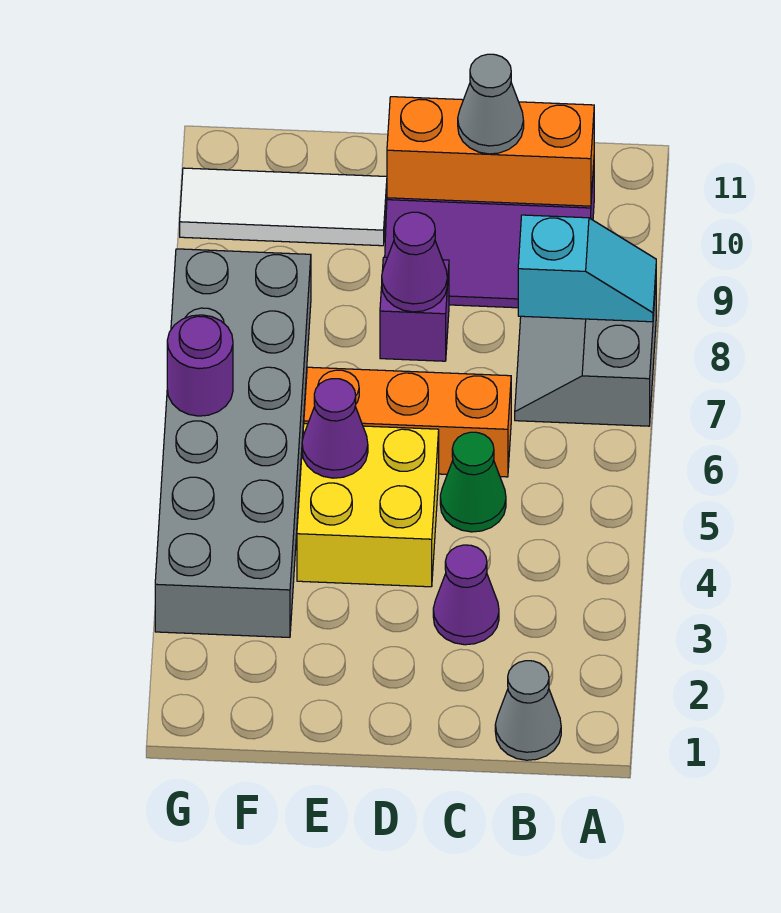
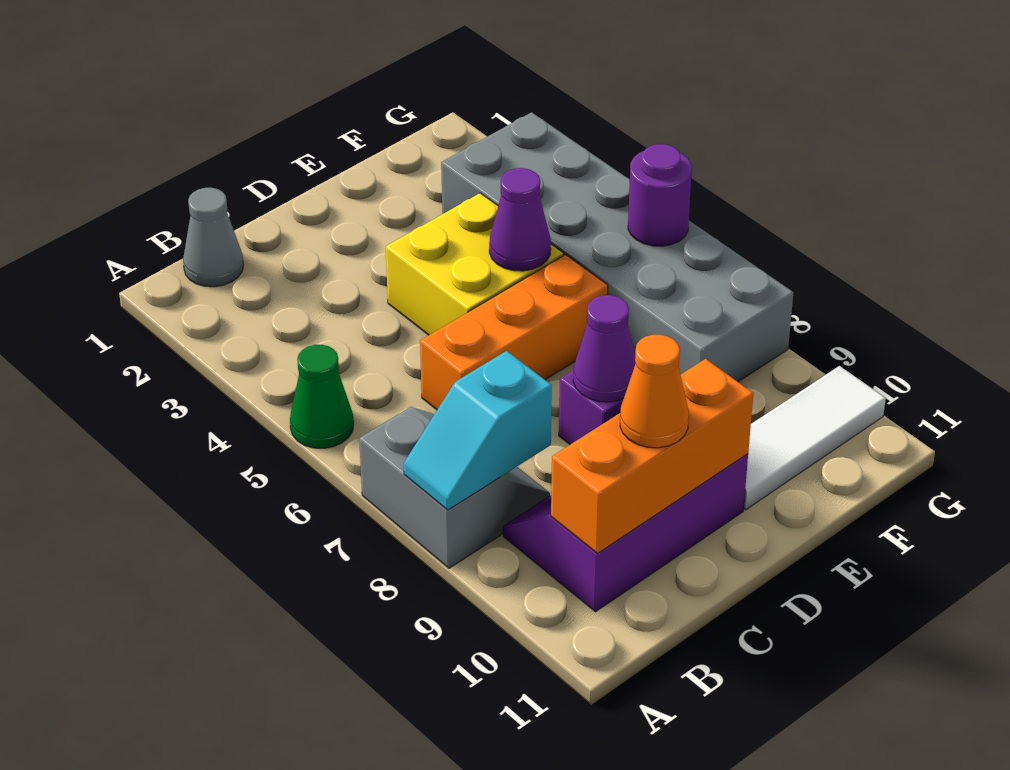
purple cone C3 level 1 -> none
green cone C5 level 1 -> green cone A5 level 1
grey cone C10 level 3 -> orange cone C10 level 3

